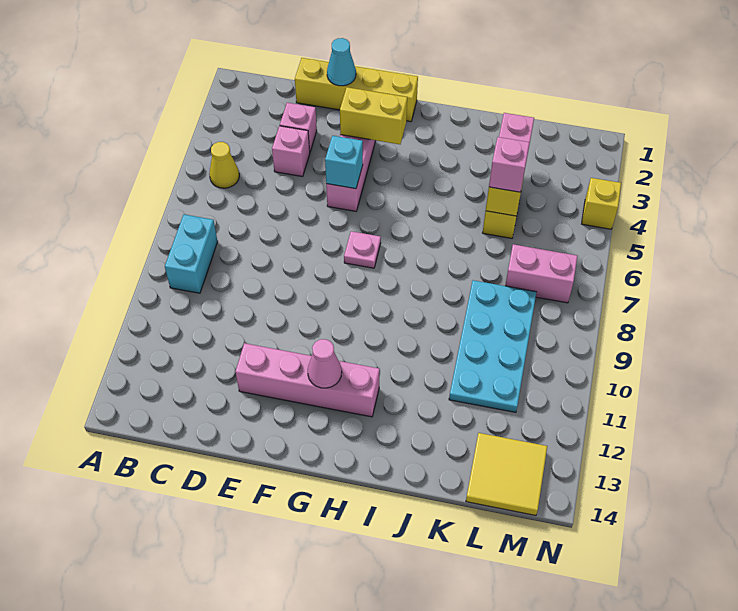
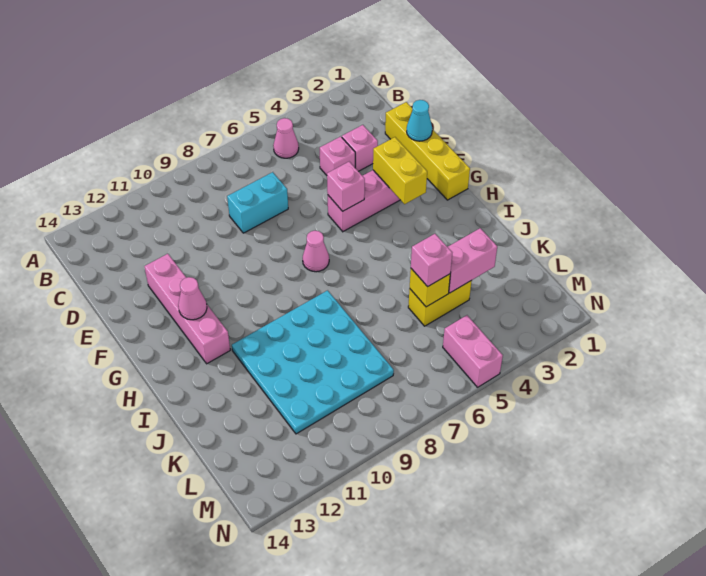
yellow cone B5 level 1 -> pink cone B5 level 1
cyan brick B8:B9 level 1 -> cyan brick D7:D8 level 1
cyan brick F5 level 2 -> pink brick F5 level 2
pink plate G7 level 1 -> pink cone G7 level 1
cyan plate K8:L11 level 1 -> cyan plate I8:L11 level 1
pink brick L7:M7 level 1 -> pink brick M5:N5 level 1
yellow tile L13:M14 level 1 -> none
yellow brick N4 level 1 -> none

